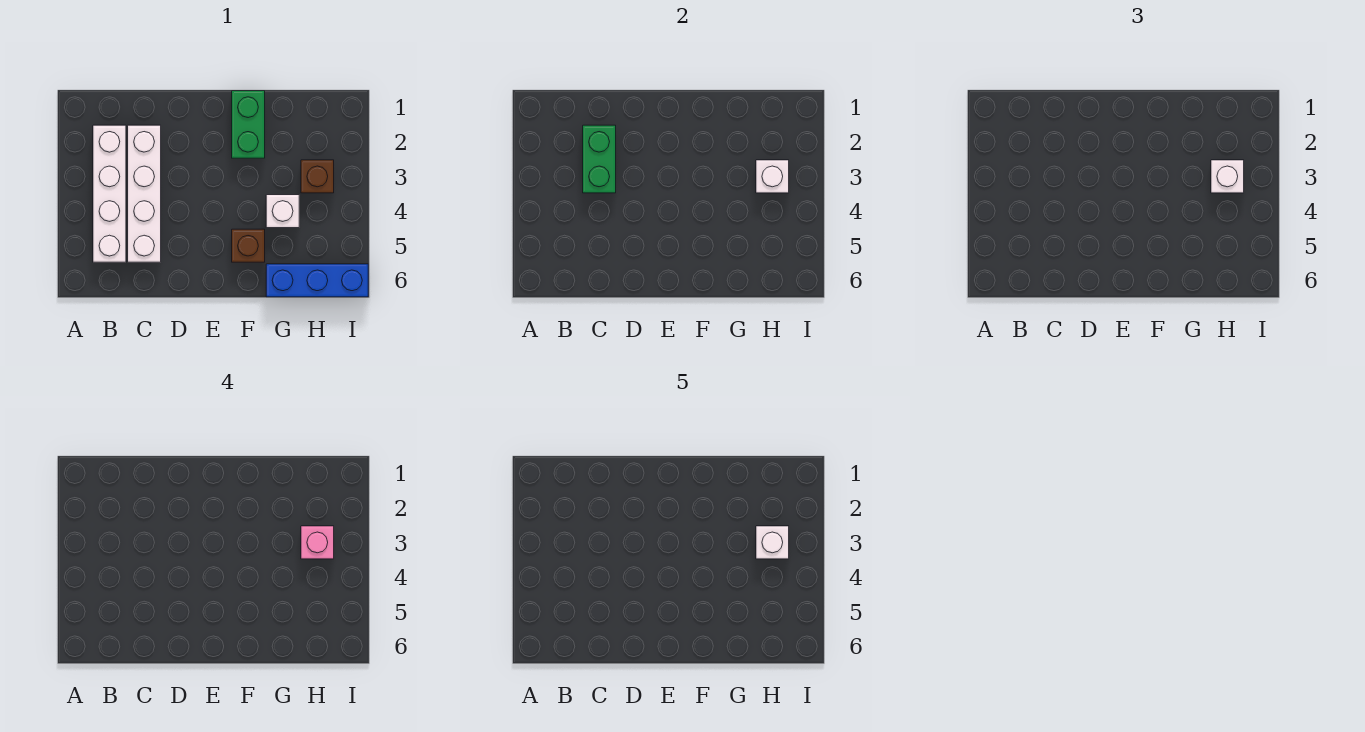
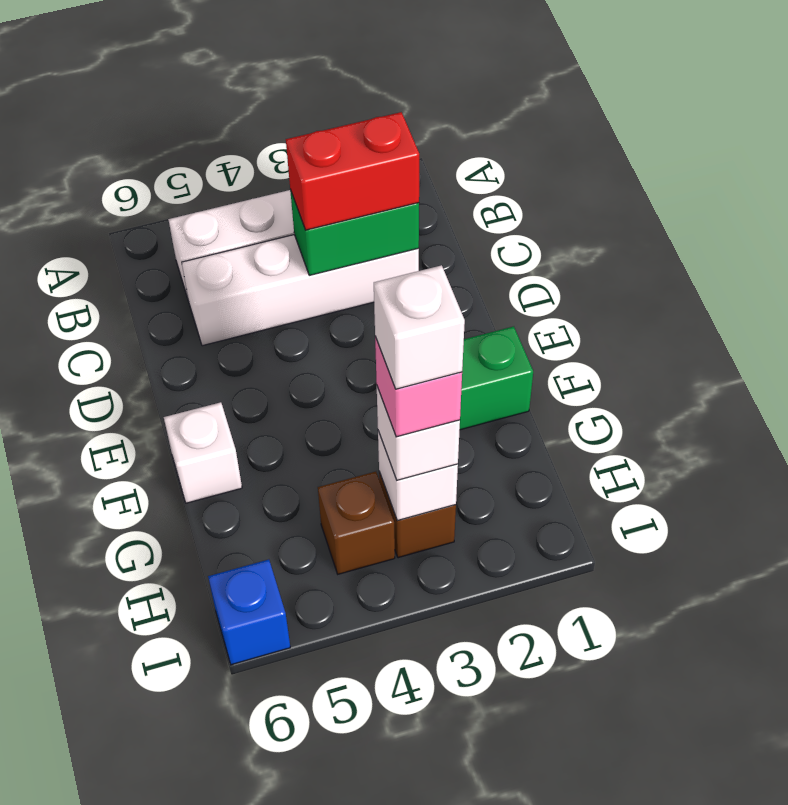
none -> red brick C2:C3 level 3
brown brick F5 level 1 -> brown brick H4 level 1
white brick G4 level 1 -> white brick F6 level 1
blue brick G6:I6 level 1 -> blue brick I6 level 1

